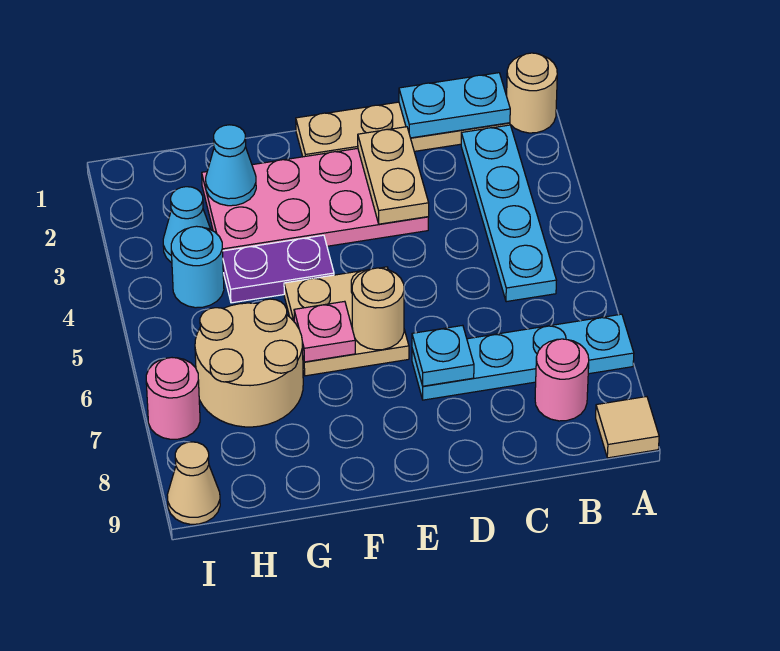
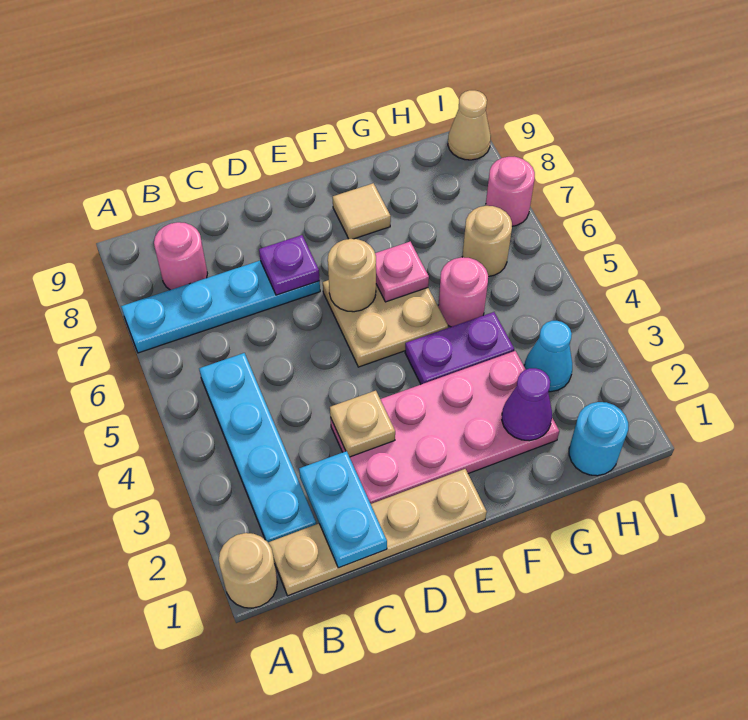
tan tile A9 level 1 -> tan tile F8 level 1
cyan plate B1:C1 level 2 -> cyan plate C1:C2 level 2
tan plate D2:D3 level 2 -> tan plate D3 level 2
cyan plate D7 level 2 -> purple plate D7 level 2
cyan cone G2 level 2 -> purple cone G2 level 2
none -> pink round brick G5 level 1
tan round brick G6:H7 level 1 -> tan round brick H6 level 1
cyan round brick H4 level 1 -> cyan round brick H1 level 1

